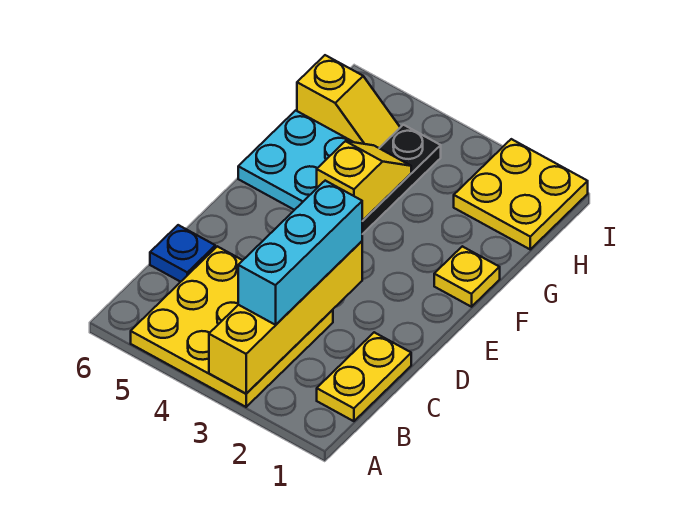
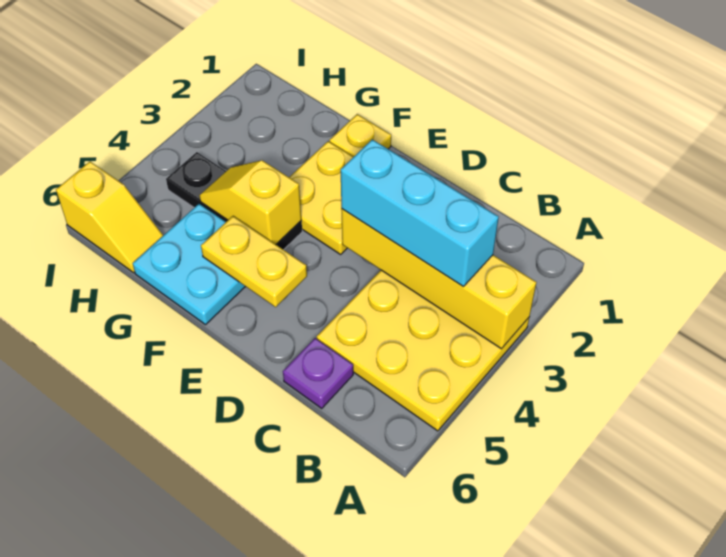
yellow plate B1:C1 level 1 -> yellow plate E5:F5 level 2
blue plate C6 level 1 -> purple plate C6 level 1
yellow plate H1:I2 level 1 -> yellow plate E2:F3 level 1
yellow slope H5:H6 level 1 top 6 -> yellow slope H6:I6 level 1 top I

